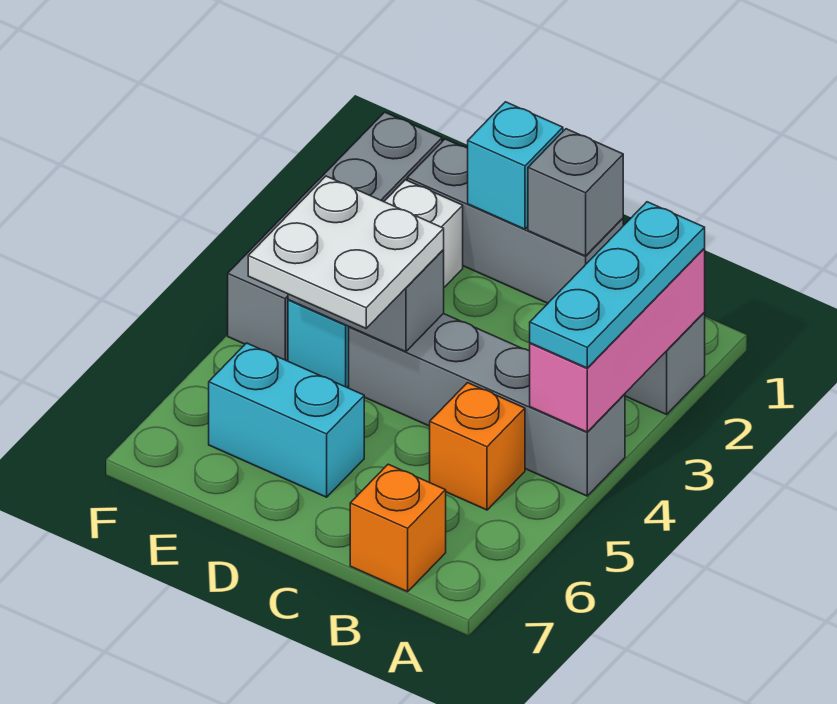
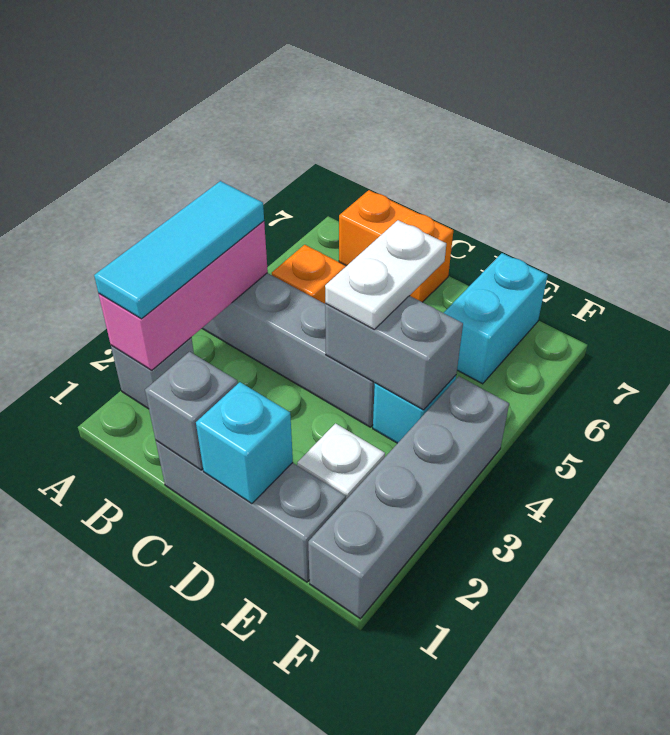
cyan plate A2:A4 level 3 -> cyan tile A2:A4 level 3
orange brick B7 level 1 -> orange brick B7:C7 level 1
white plate D4:E5 level 3 -> white plate D4:D5 level 3
cyan brick D6:E6 level 1 -> cyan brick E6:E7 level 1

